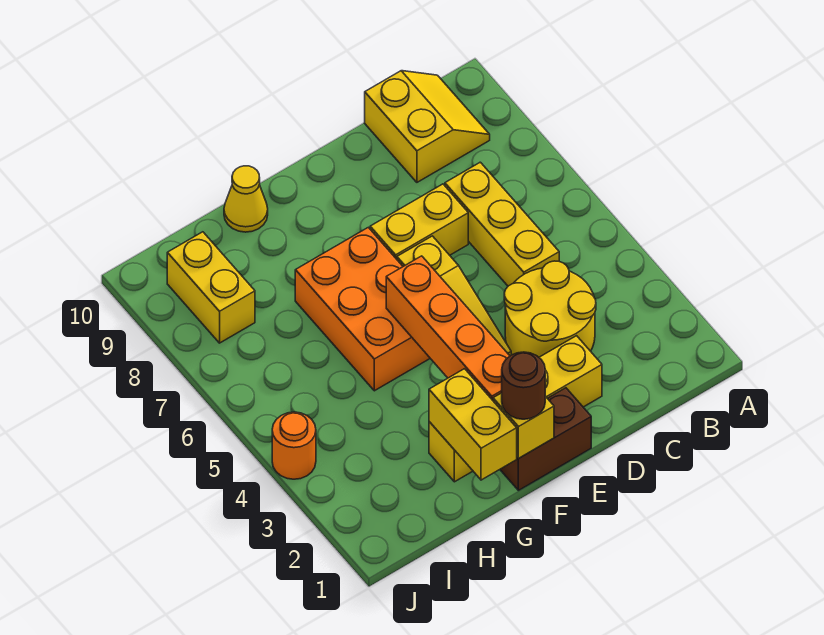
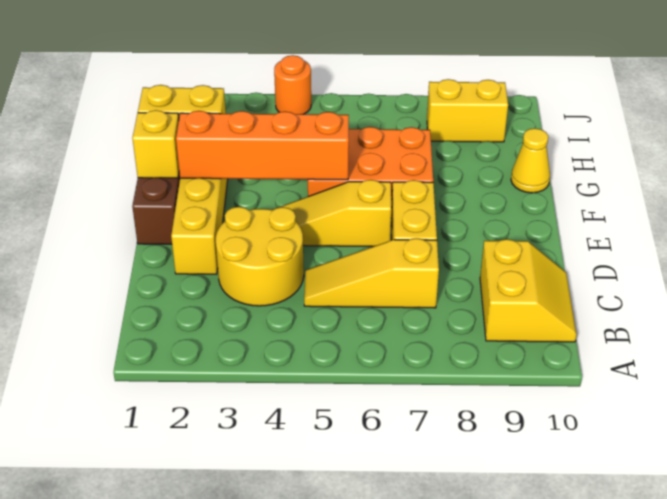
yellow slope B9:C10 level 1 top C -> yellow slope B9:C10 level 1 top 9
yellow brick C5:C7 level 1 -> yellow slope C5:C7 level 1 top 7
brown round brick F1 level 3 -> none

